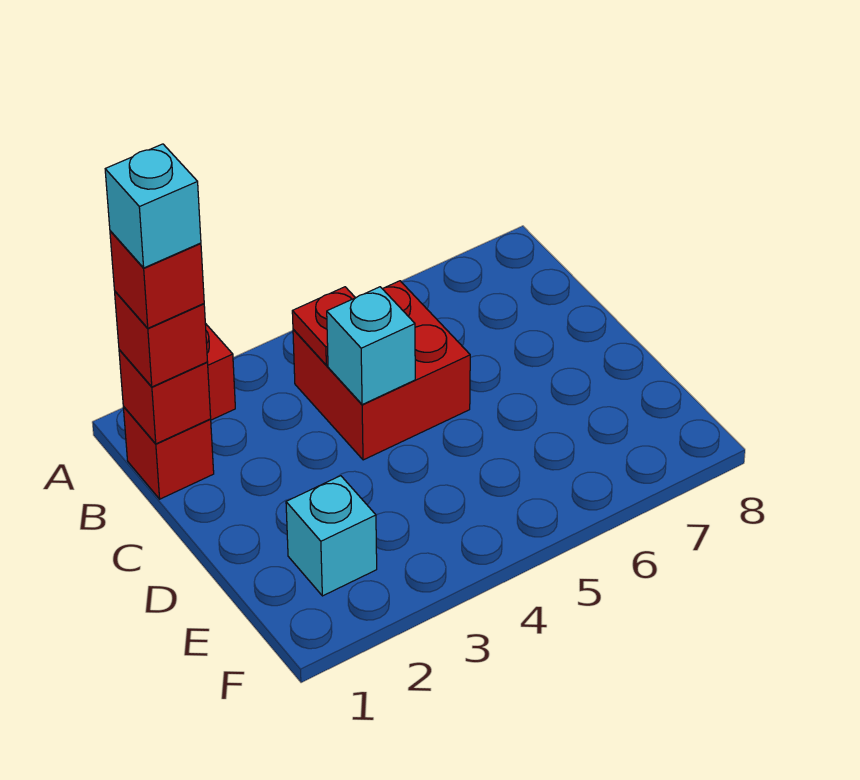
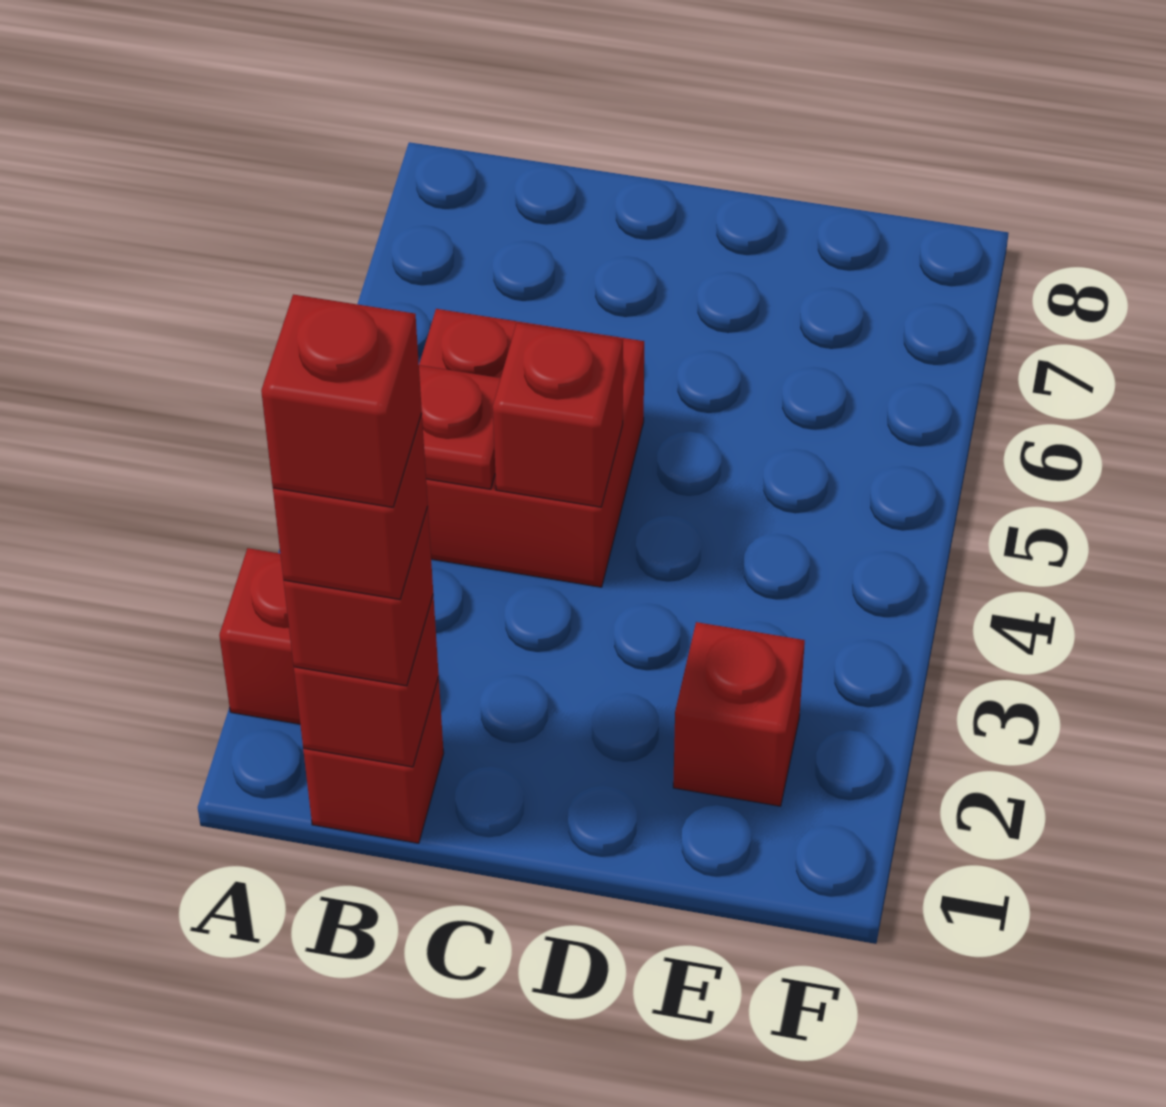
cyan brick B1 level 5 -> red brick B1 level 5
cyan brick C4 level 2 -> red brick C4 level 2
cyan brick E2 level 1 -> red brick E2 level 1

